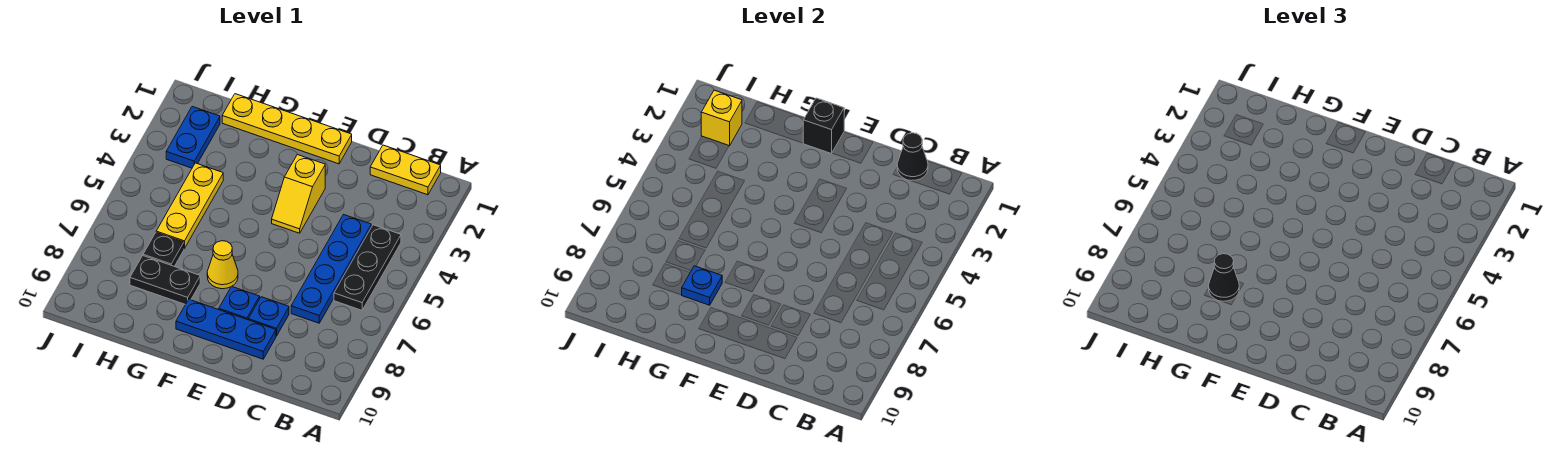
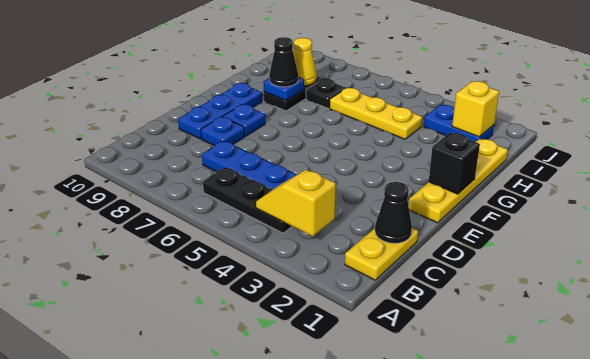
yellow slope E3:E4 level 1 top 3 -> yellow slope B3:B4 level 2 top 3
yellow cone F7 level 1 -> yellow cone H8 level 2

